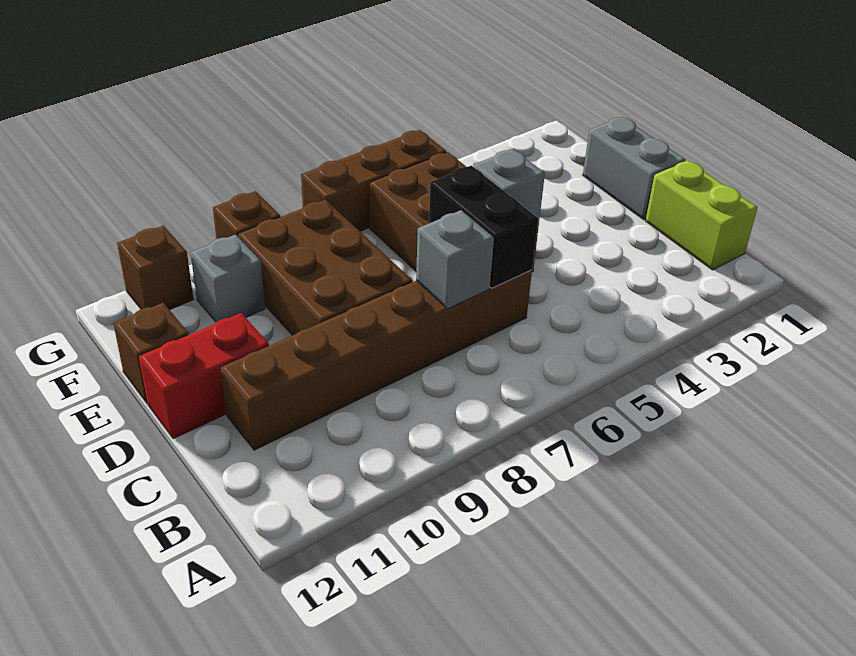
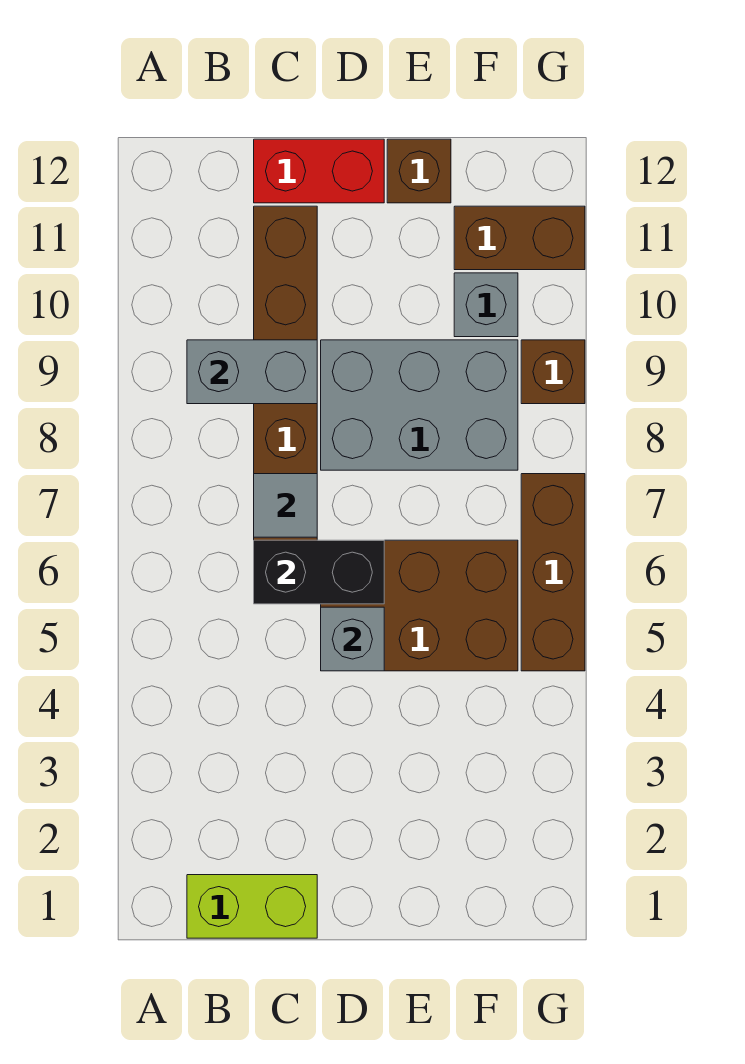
grey brick C7 level 2 -> grey tile C7 level 2
grey brick D1:E1 level 1 -> grey brick B9:C9 level 2
brown brick D8:F9 level 1 -> grey brick D8:F9 level 1
red brick D11:D12 level 1 -> red brick C12:D12 level 1
brown brick G11 level 1 -> brown brick F11:G11 level 1

